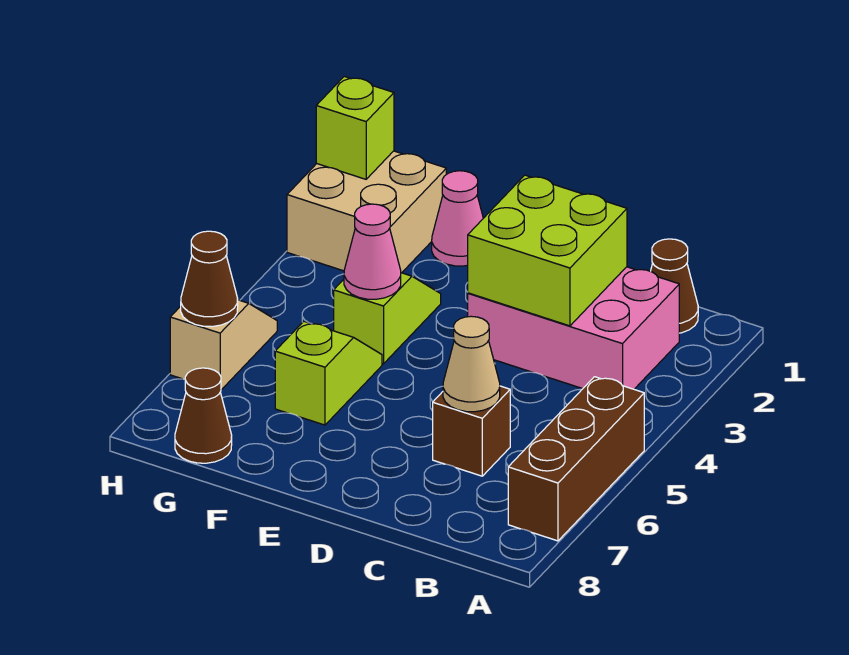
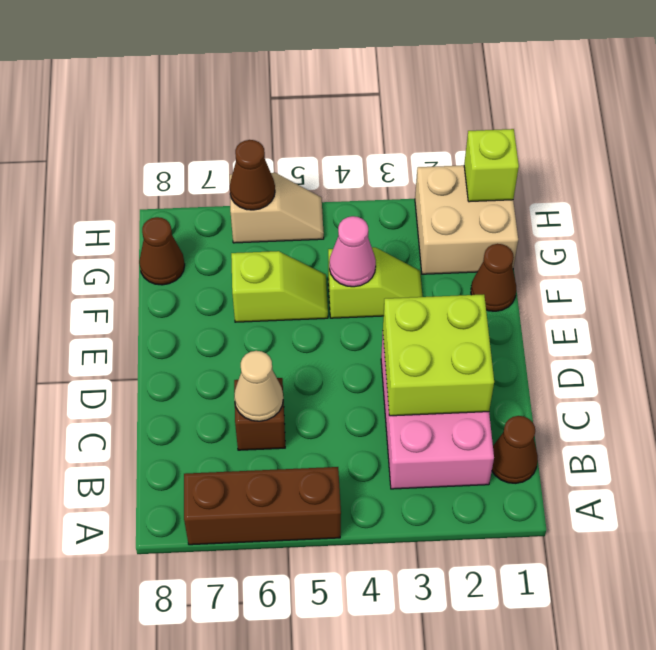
pink cone F1 level 1 -> brown cone F1 level 1

